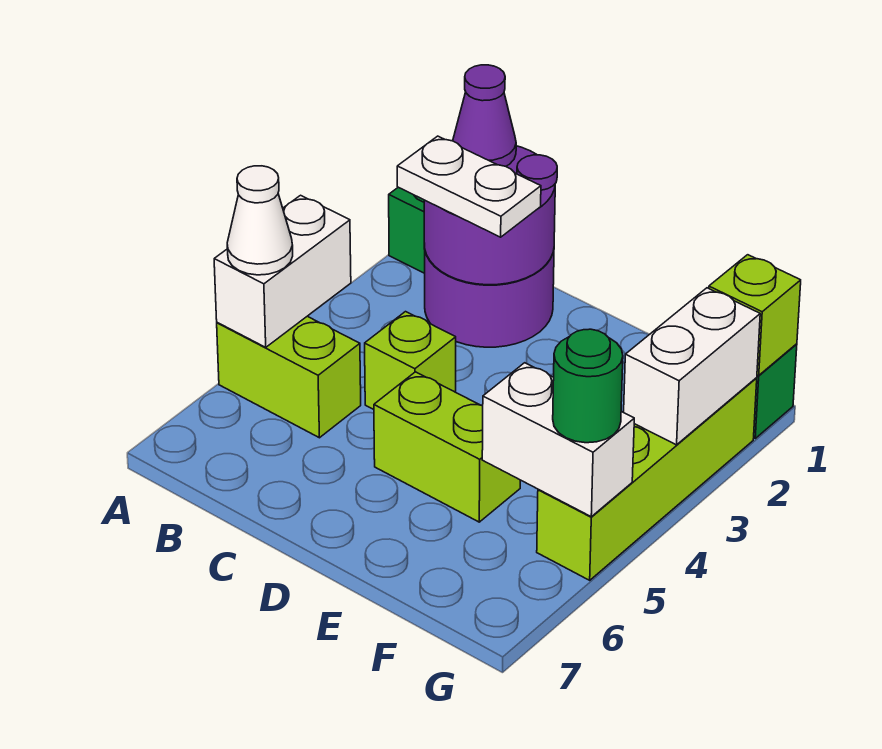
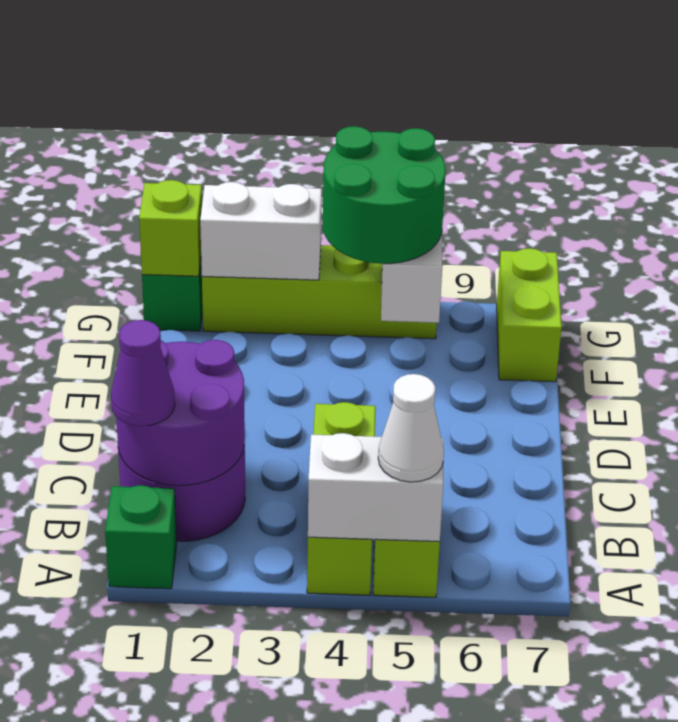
white plate B2:C2 level 3 -> none
lime brick C4 level 1 -> lime brick A4:C4 level 1
lime brick D5:E5 level 1 -> lime brick F7:G7 level 1
green round brick G5 level 3 -> green round brick F4:G5 level 3

